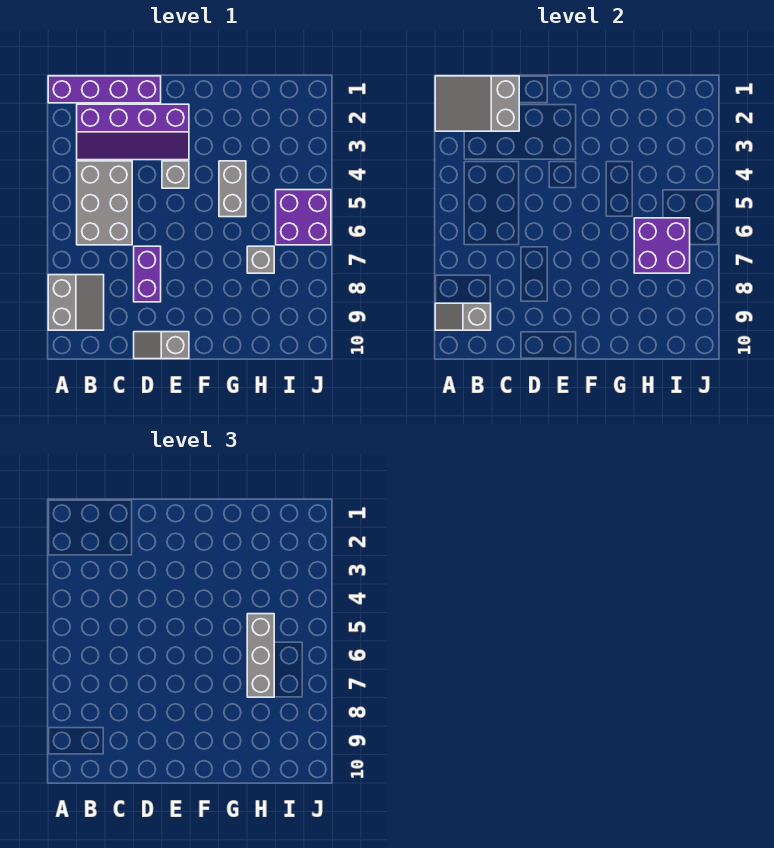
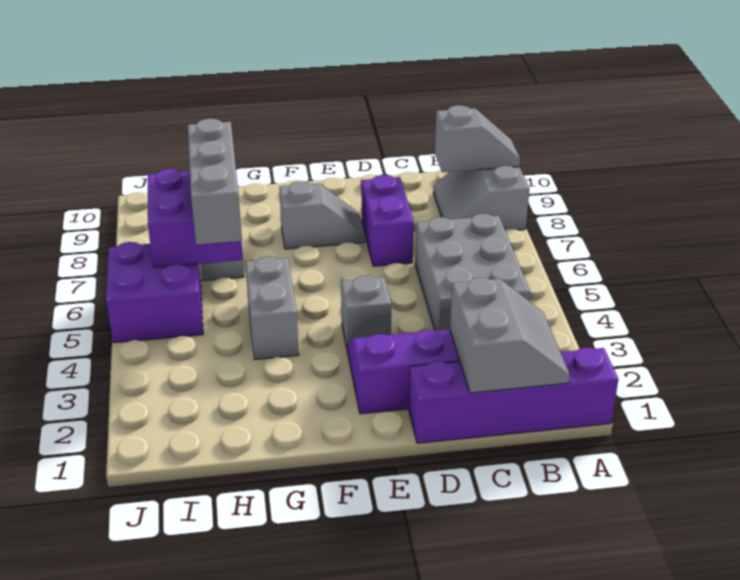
grey slope A1:C2 level 2 top C -> grey slope B1:C2 level 2 top C
grey slope D10:E10 level 1 top E -> grey slope E8:F8 level 1 top F

